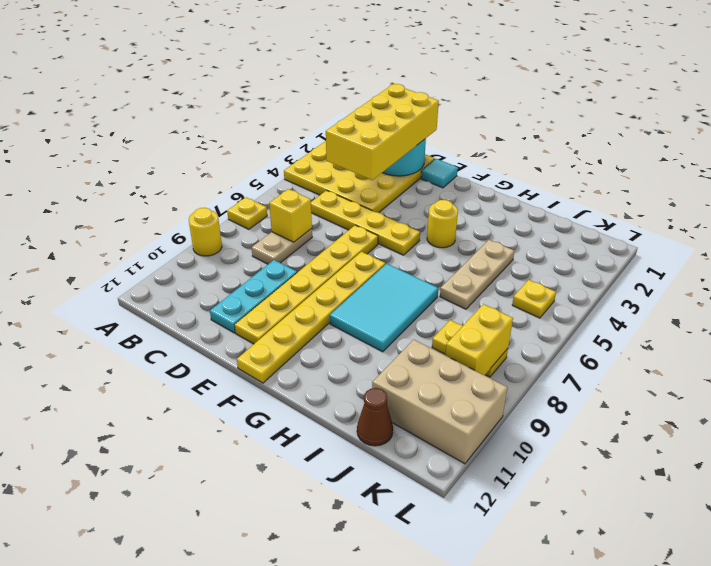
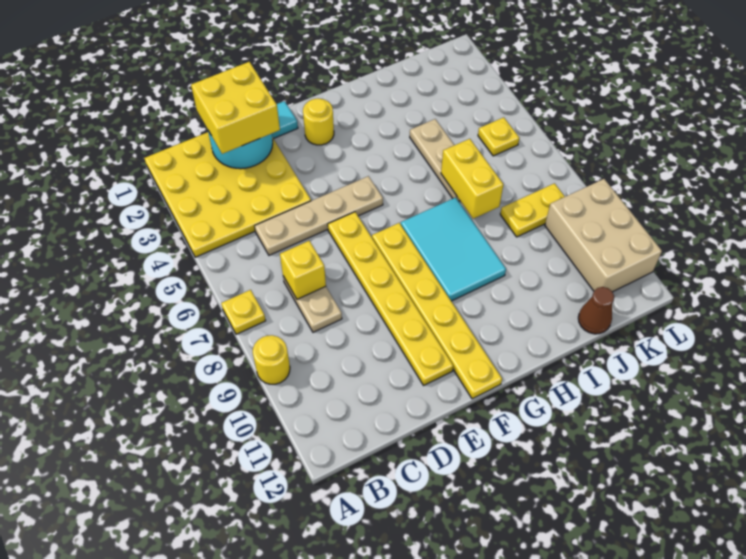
yellow brick C1:D4 level 3 -> yellow brick C1:D2 level 3
yellow plate C5:F5 level 1 -> tan plate C5:F5 level 1
cyan plate D9:D11 level 1 -> none
yellow round brick G4 level 1 -> yellow round brick F2 level 1
tan brick J10:L11 level 1 -> tan brick K9:L11 level 1
yellow brick K8:K9 level 2 -> yellow brick I6:I7 level 2

